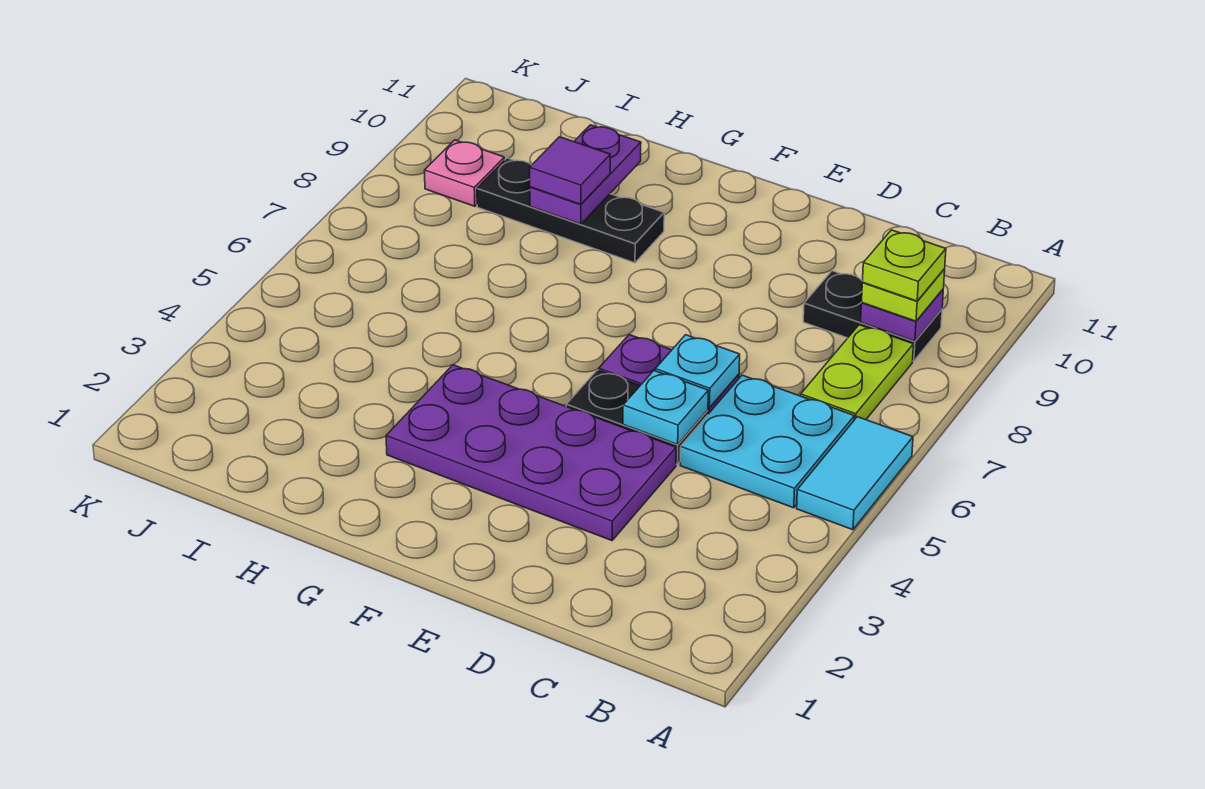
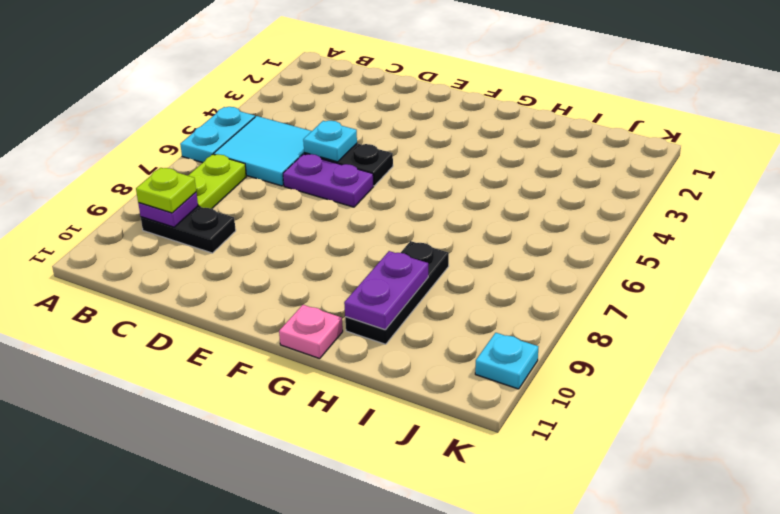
cyan tile A5:A6 level 1 -> cyan plate A5:A6 level 1
cyan plate B5:C6 level 1 -> cyan tile B5:C6 level 1
lime plate B9 level 4 -> none
purple plate D3:G4 level 1 -> none
cyan plate D6 level 2 -> cyan plate K10 level 1
black plate G9:I9 level 1 -> black plate H8:H10 level 1
purple tile H9 level 3 -> none
pink plate J9 level 1 -> pink plate G11 level 1

